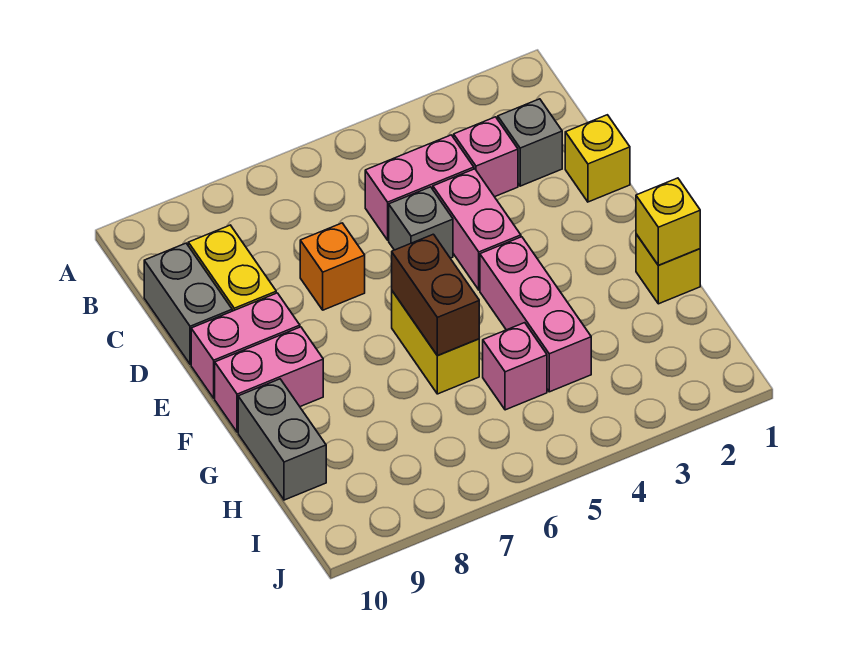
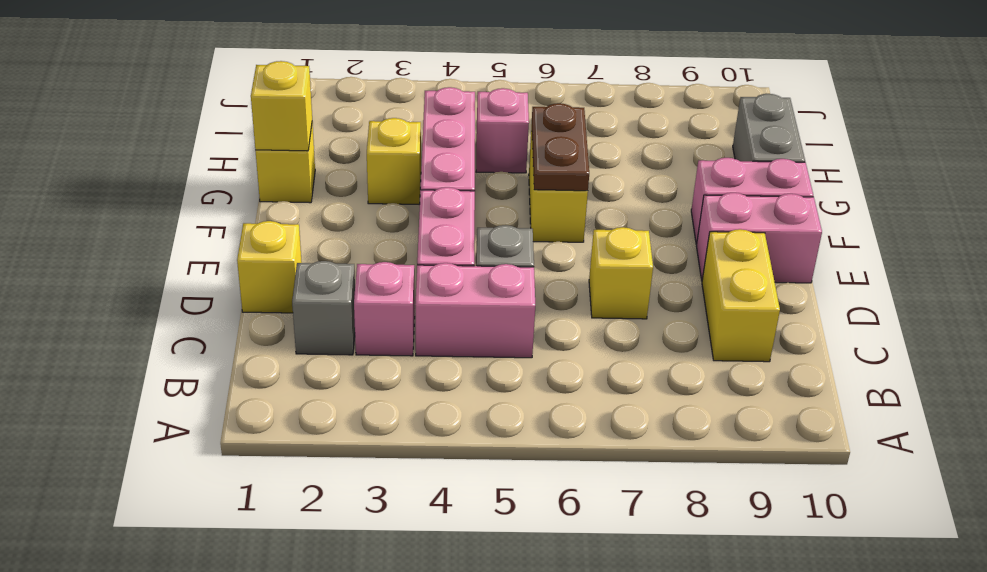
grey brick C10:D10 level 1 -> none
orange brick D7 level 1 -> yellow brick D7 level 1
brown brick F6:G6 level 2 -> brown plate F6:G6 level 2
none -> yellow brick G3 level 1

